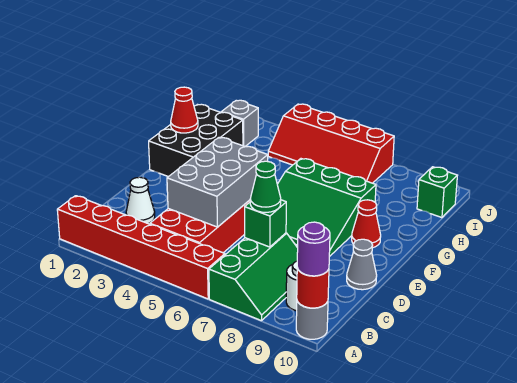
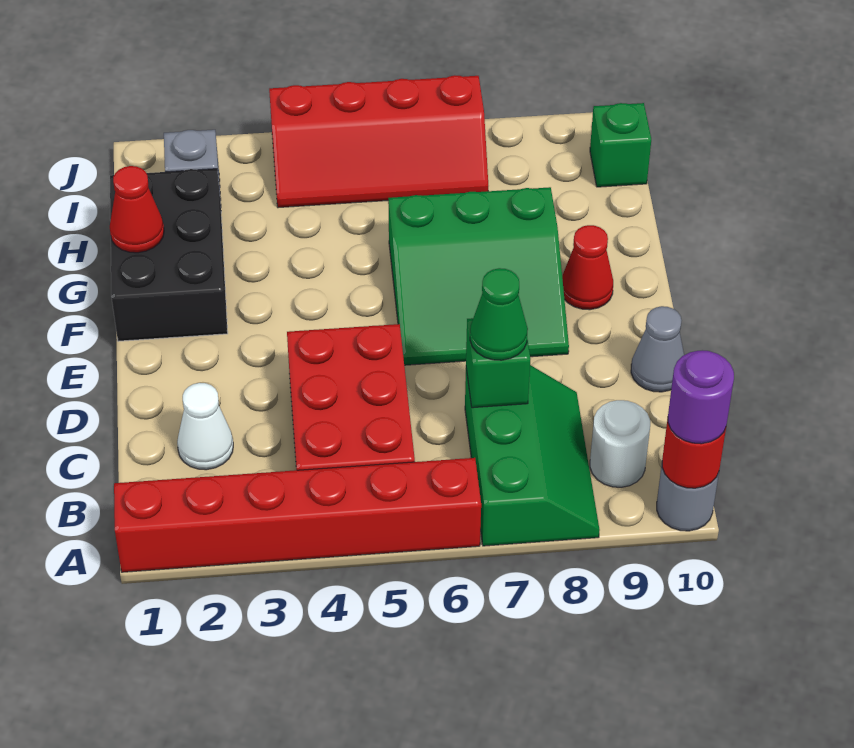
grey brick C4:E5 level 2 -> none

